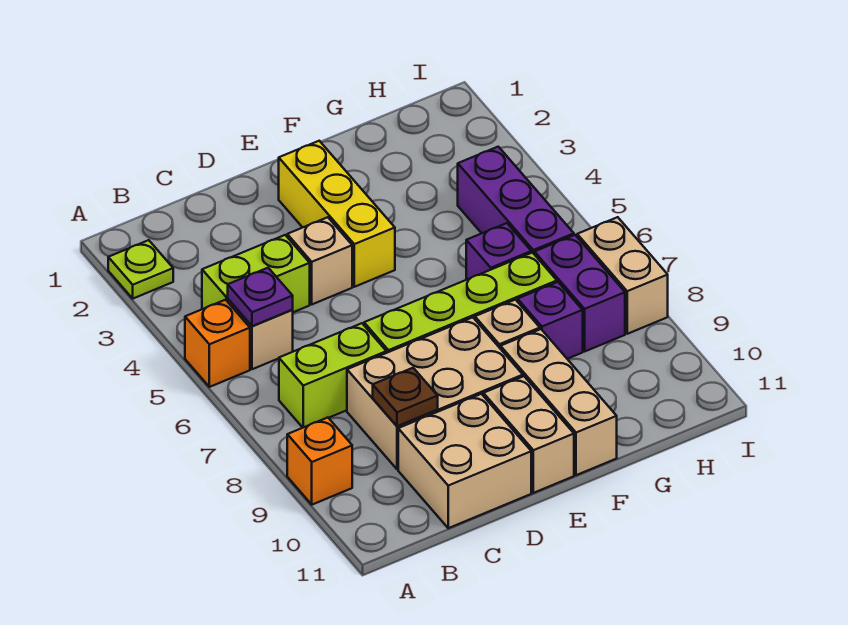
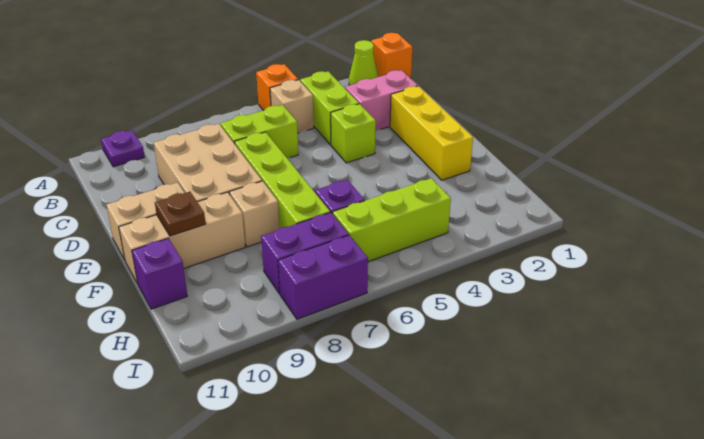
lime plate A2 level 1 -> lime cone A2 level 1
orange brick A9 level 1 -> orange brick A1 level 1
purple plate B5 level 2 -> purple plate A10 level 1
lime brick B7:C7 level 1 -> lime brick C6:C7 level 1
none -> pink brick C2:C3 level 1
brown plate C9 level 2 -> brown plate F10 level 2
tan brick C10:D11 level 1 -> none
tan brick D4 level 1 -> lime brick D4 level 1
yellow brick E2:E4 level 1 -> yellow brick D2:F2 level 1
purple brick G8 level 1 -> purple brick G11 level 1
purple brick H4:H6 level 1 -> lime brick H4:H6 level 1
tan brick I7:I8 level 1 -> purple brick I7:I8 level 1

